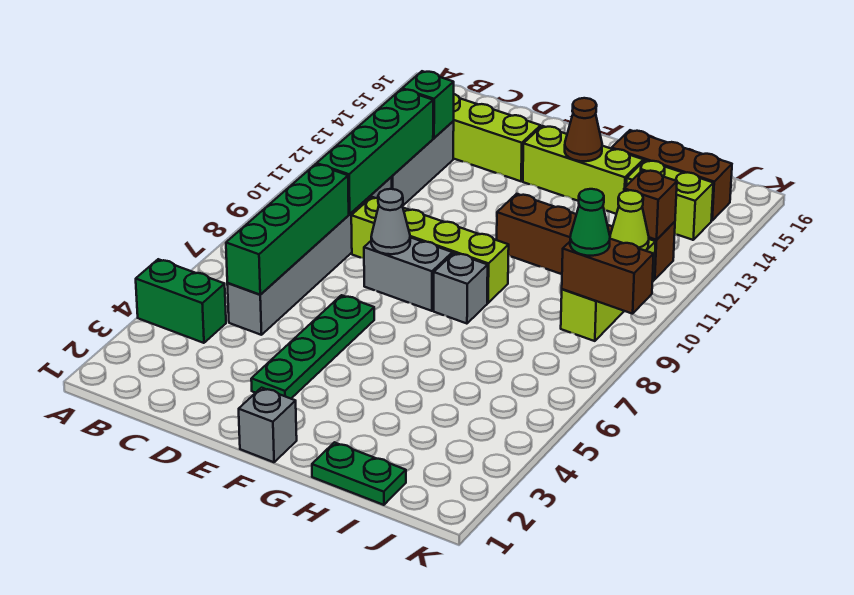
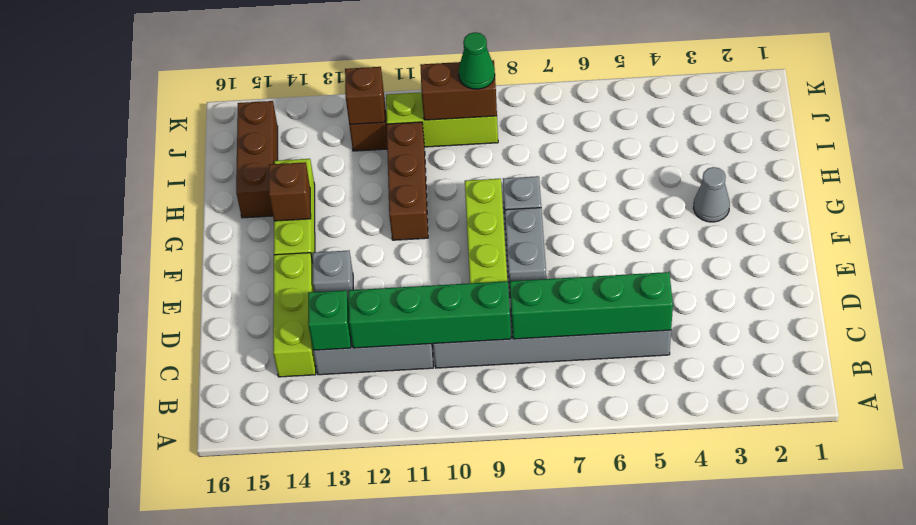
green brick A4:B4 level 1 -> none
green plate E3:E6 level 1 -> none
grey cone E8 level 2 -> grey cone G3 level 1
grey brick F1 level 1 -> grey brick E13 level 1
brown cone G14 level 2 -> brown brick G14 level 2
green plate H1:I1 level 1 -> none
lime brick I14:J14 level 1 -> none
brown brick J9:K9 level 2 -> brown brick J9:J10 level 2
lime cone J11 level 2 -> none

